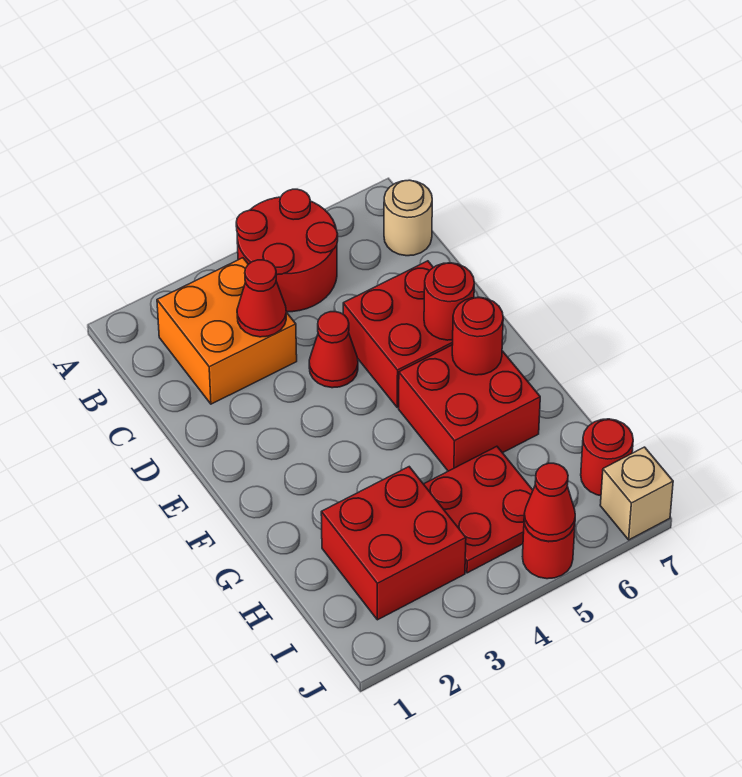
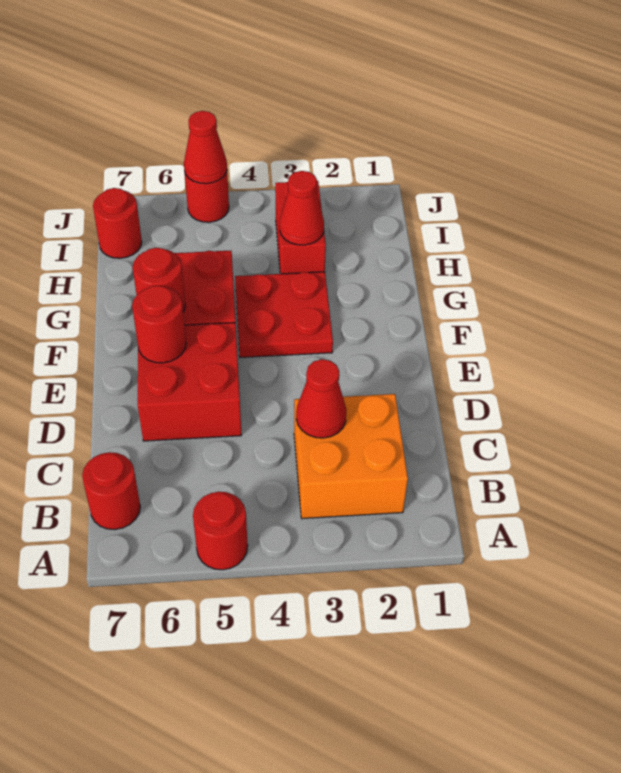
red round brick A4:B5 level 1 -> red round brick A5 level 1
tan round brick B7 level 1 -> red round brick B7 level 1
red cone D4 level 1 -> red cone H3 level 2
red brick H2:I3 level 1 -> red brick H3:I3 level 1
red plate H4:I5 level 1 -> red plate F3:G4 level 1
tan brick J7 level 1 -> none

